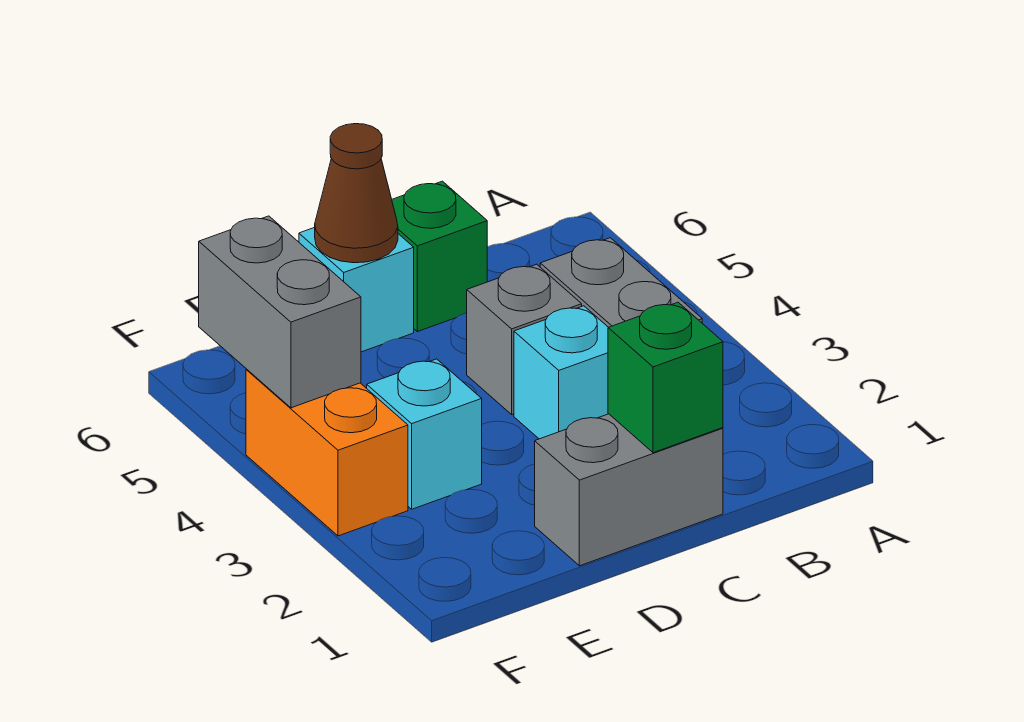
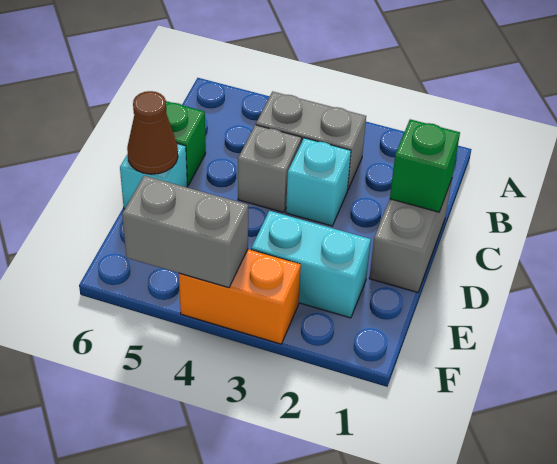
cyan brick E3 level 1 -> cyan brick E2:E3 level 1

